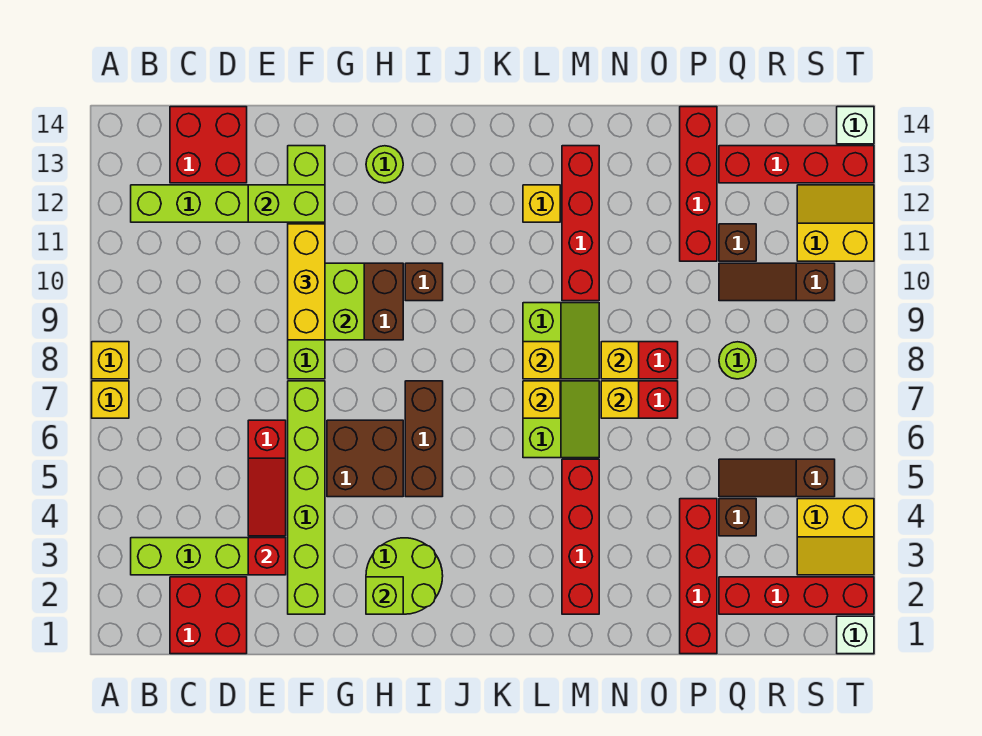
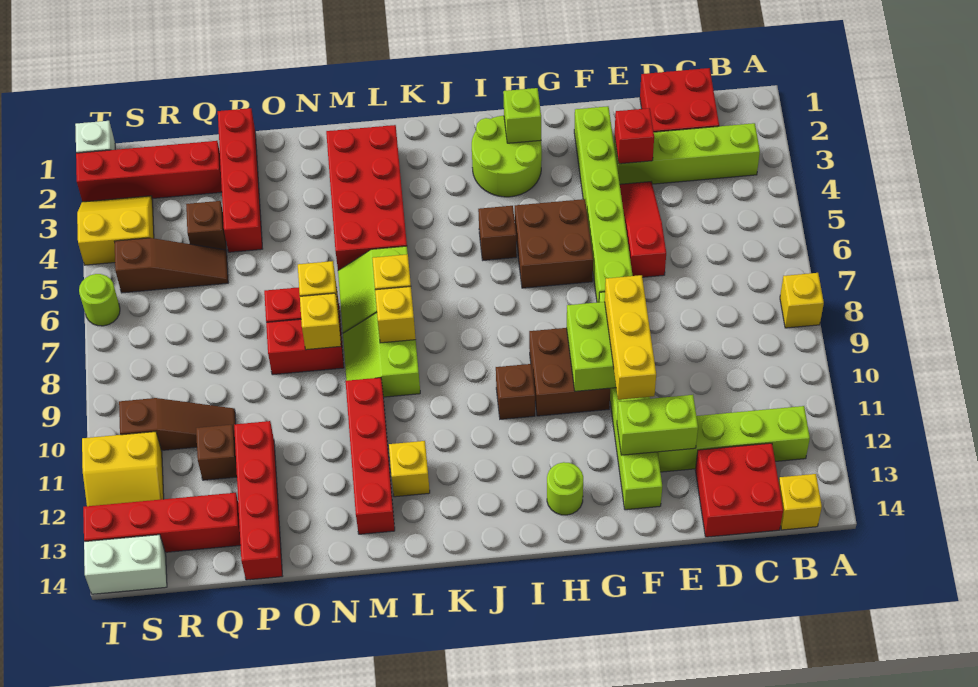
yellow brick A7 level 1 -> yellow brick B14 level 1
brown brick I5:I7 level 1 -> brown brick I5 level 1
red brick M2:M5 level 1 -> red brick L2:M5 level 1
lime round brick Q8 level 1 -> lime round brick T6 level 1
white brick T14 level 1 -> white brick S14:T14 level 1

